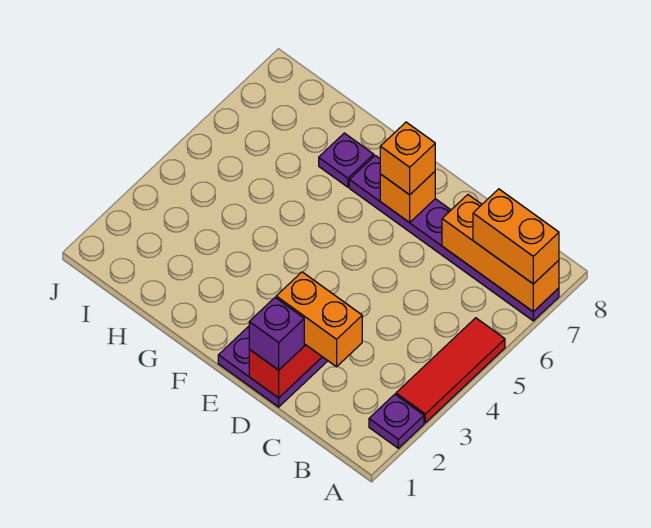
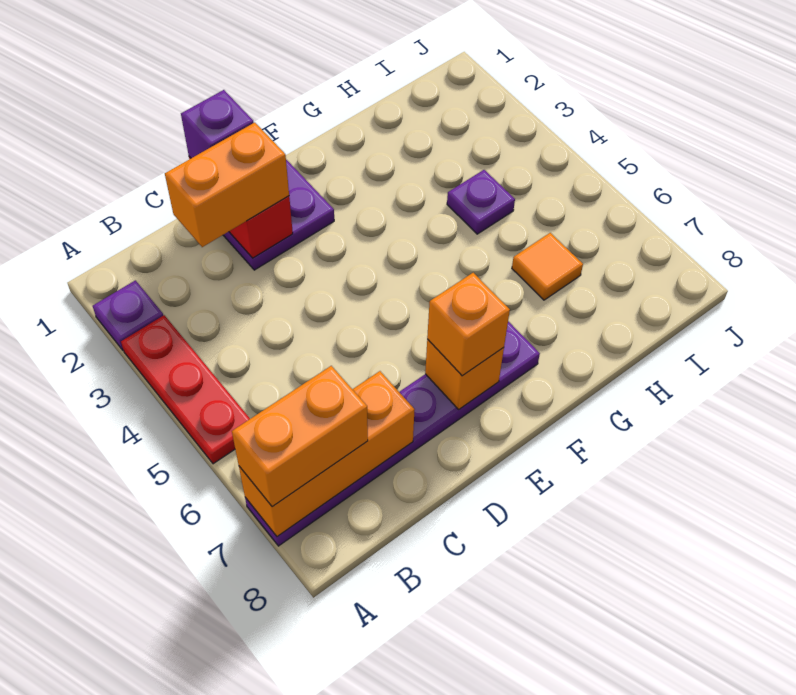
red tile A3:A5 level 1 -> red plate A3:A5 level 1
purple plate G7 level 1 -> purple plate H4 level 1
none -> orange tile H6 level 1

